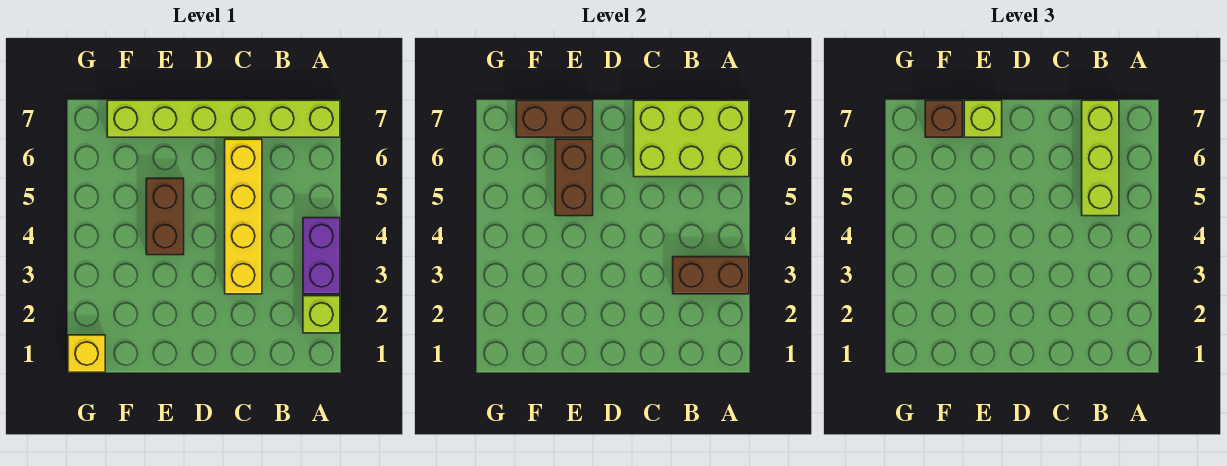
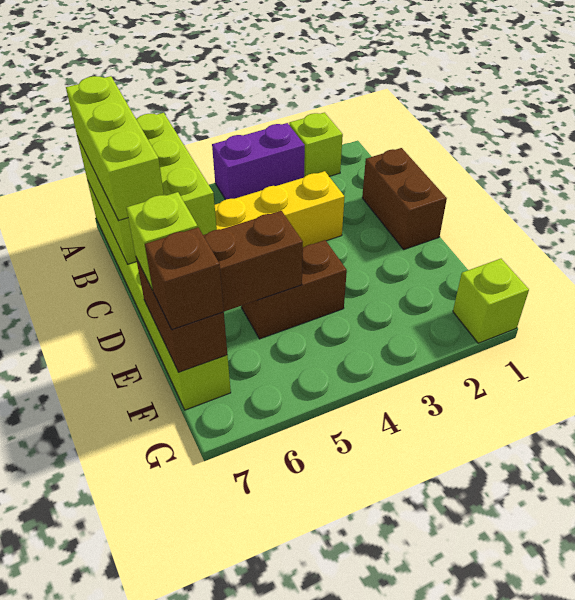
brown brick A3:B3 level 2 -> brown brick C1:D1 level 1
lime brick B5:B7 level 3 -> lime brick A7:C7 level 3
yellow brick G1 level 1 -> lime brick G1 level 1

